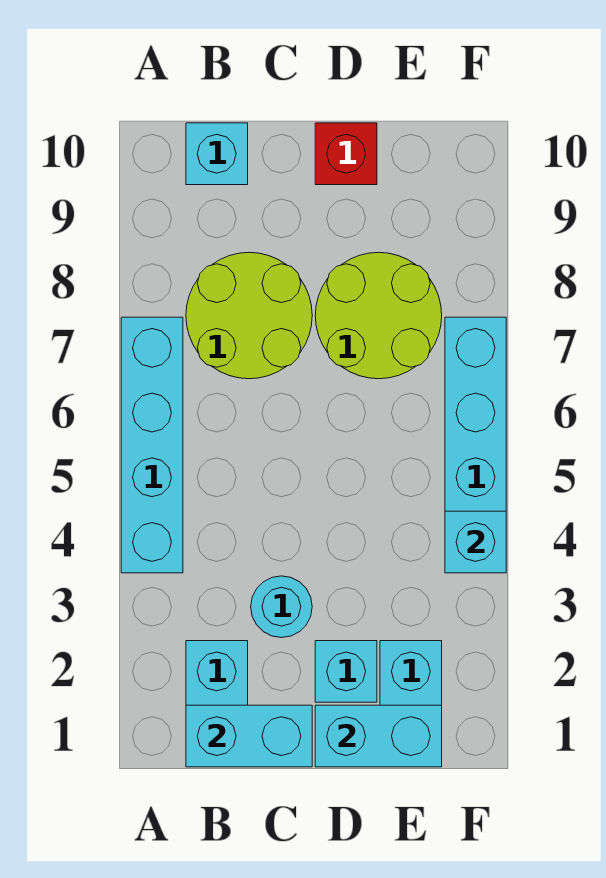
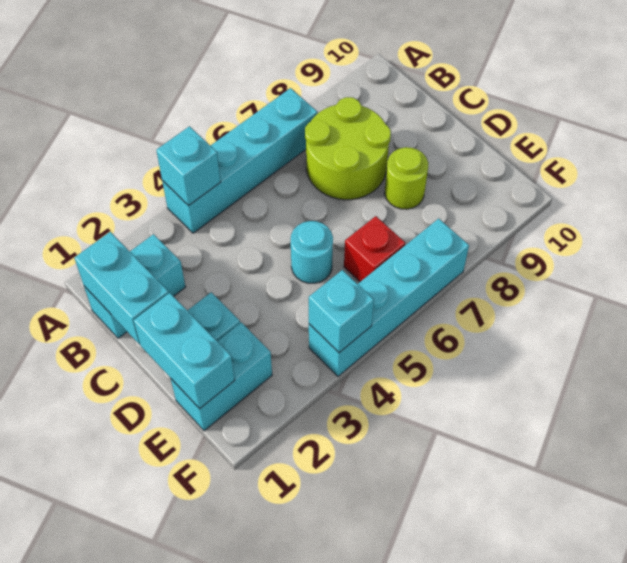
cyan brick B10 level 1 -> cyan brick A4 level 2
cyan round brick C3 level 1 -> cyan round brick D5 level 1
lime round brick D7:E8 level 1 -> lime round brick D8 level 1
red brick D10 level 1 -> red brick E6 level 1

